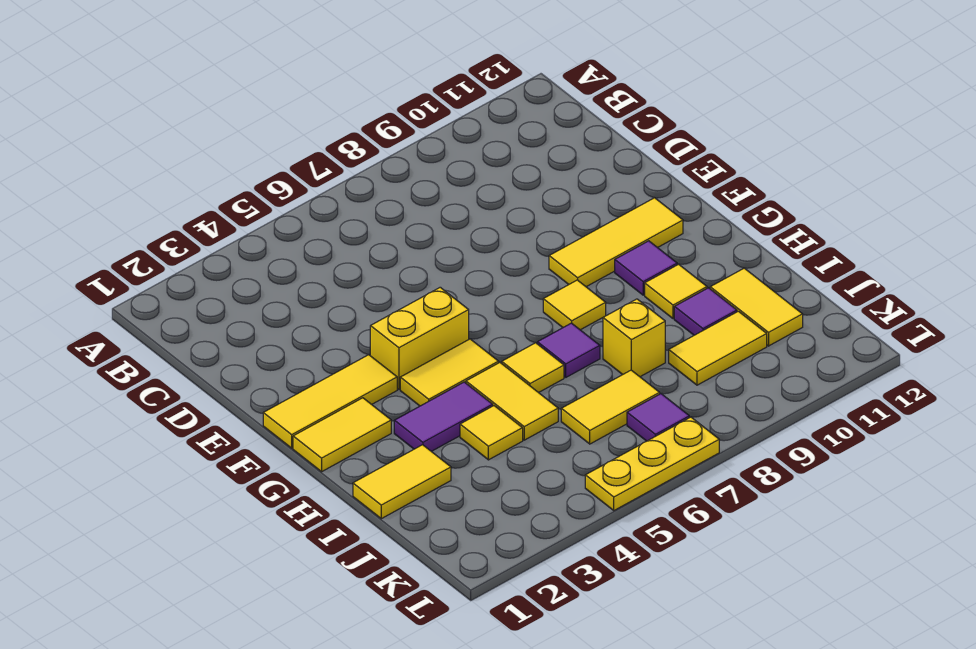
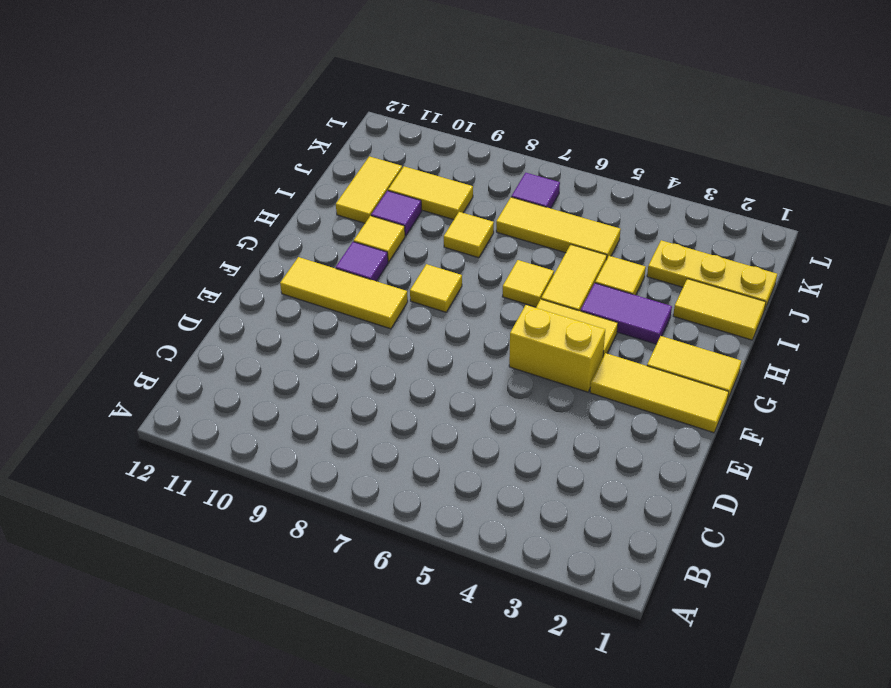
purple tile H7 level 1 -> none
yellow brick I8 level 1 -> yellow tile I8 level 1
yellow tile J6:J7 level 1 -> yellow tile J5:J7 level 1
yellow plate L5:L7 level 1 -> yellow plate J1:J3 level 1

